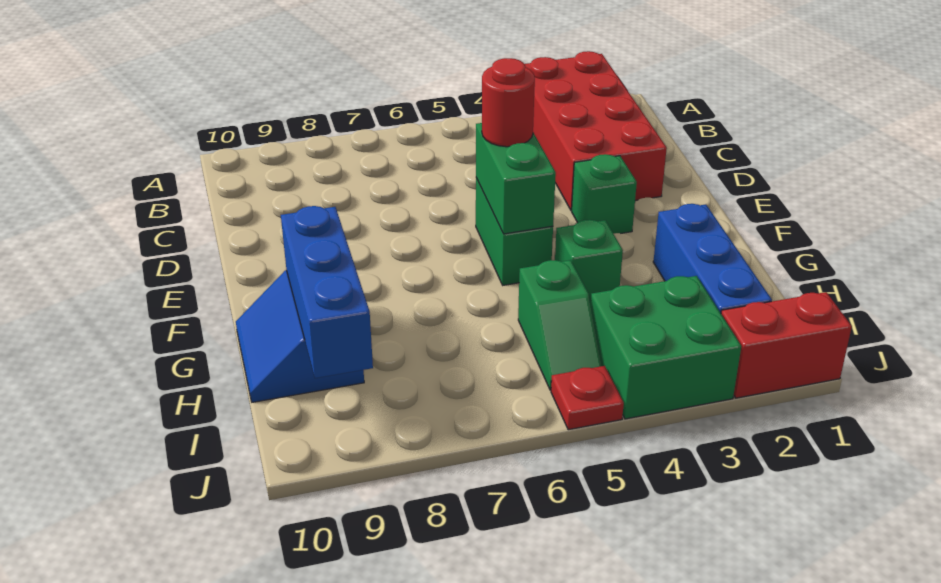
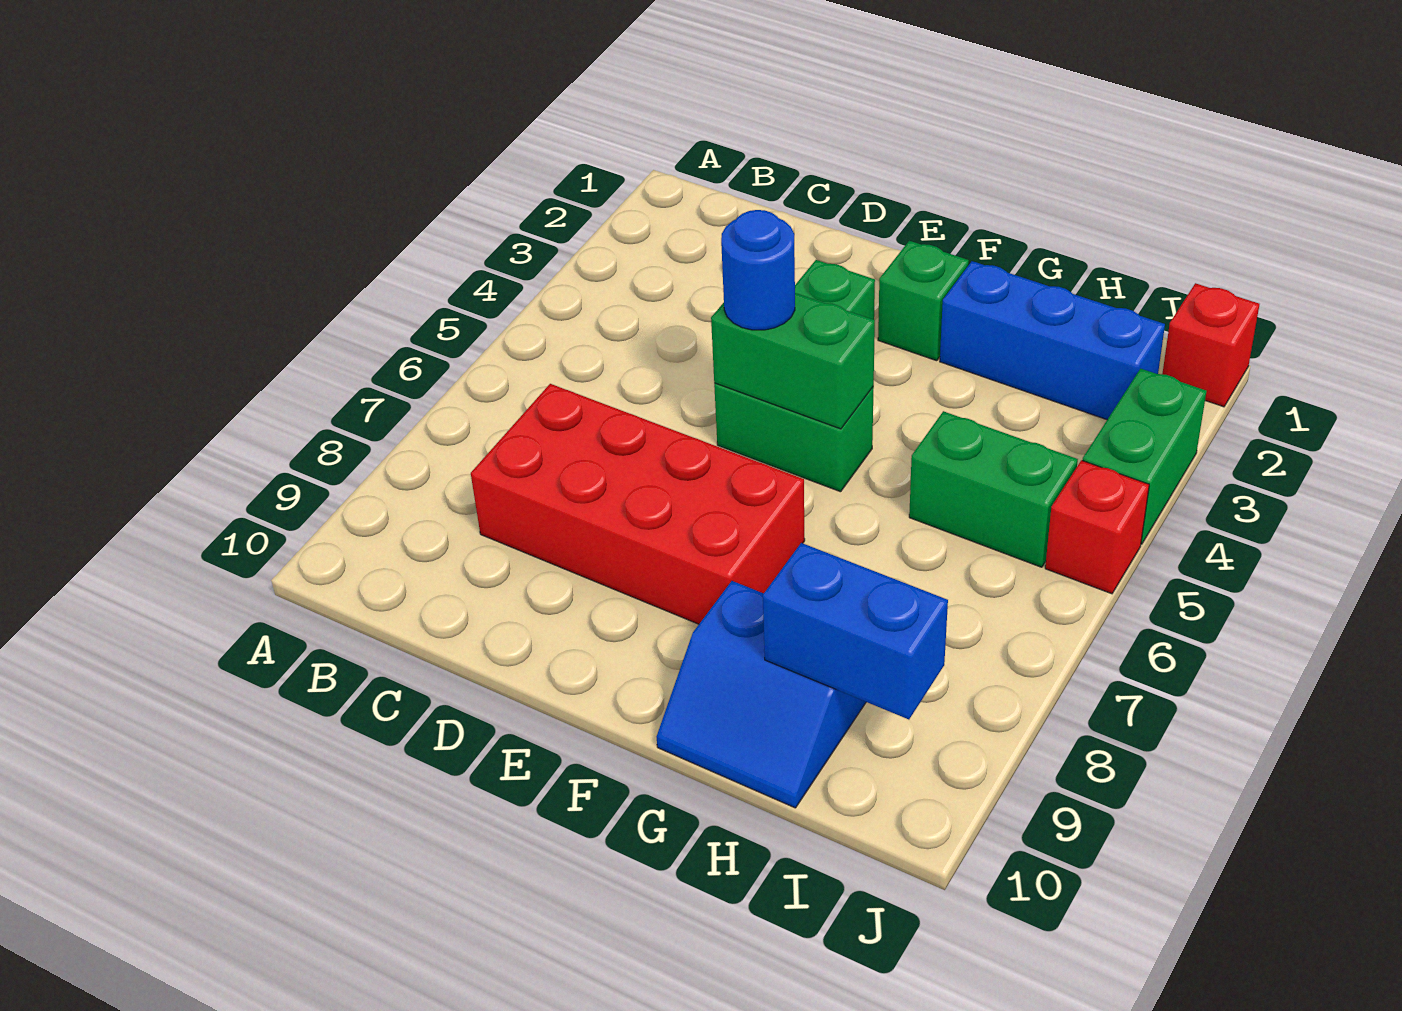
red brick A2:D3 level 1 -> red brick C7:F8 level 1
red round brick E5 level 3 -> blue round brick E5 level 3
green brick G4 level 1 -> green brick F2 level 1
blue brick G9:I9 level 2 -> blue brick H9:I9 level 2
green slope H5:I5 level 1 top H -> green brick H5:I5 level 1
green brick I3:J4 level 1 -> green brick J3:J4 level 1
red brick J1:J2 level 1 -> red brick J1 level 1
red plate J5 level 1 -> red brick J5 level 1

